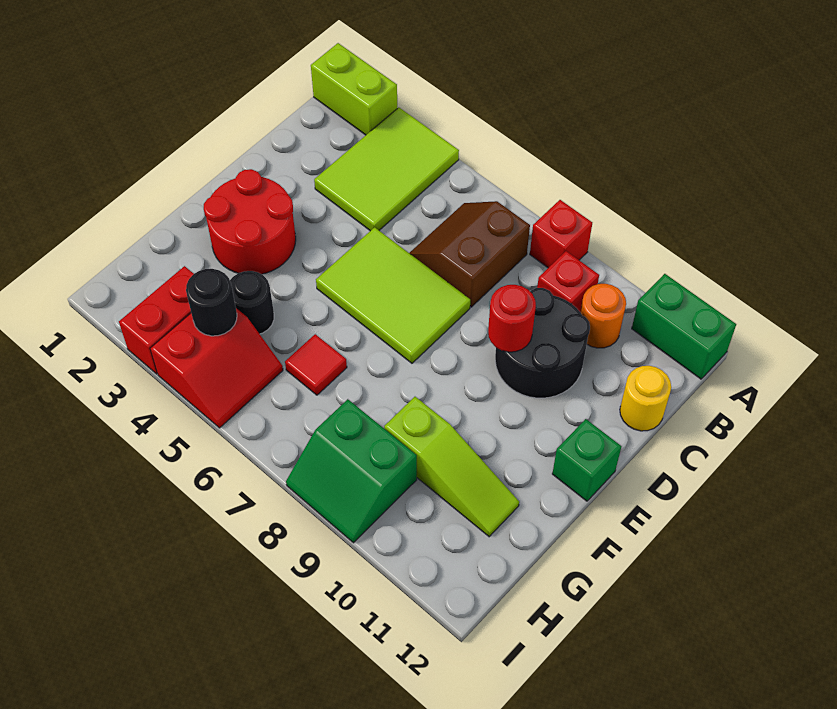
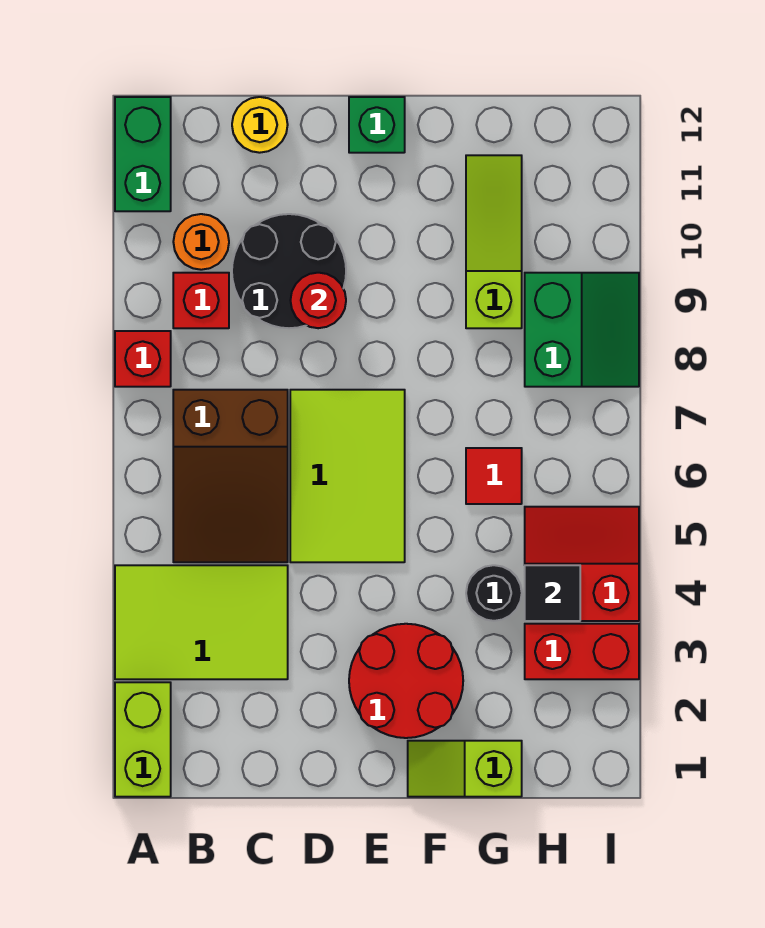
brown slope B6:C7 level 1 top 7 -> brown slope B5:C7 level 1 top 7
none -> lime slope F1:G1 level 1 top G
black round brick H4 level 2 -> black tile H4 level 2

